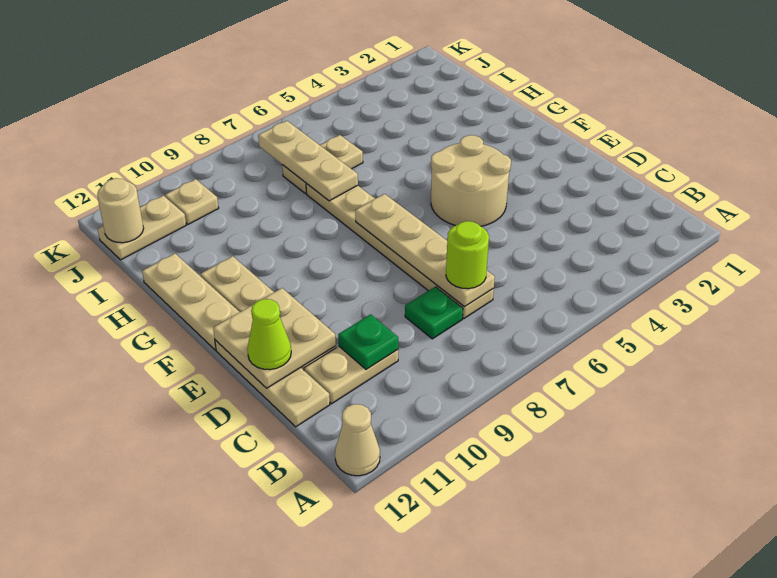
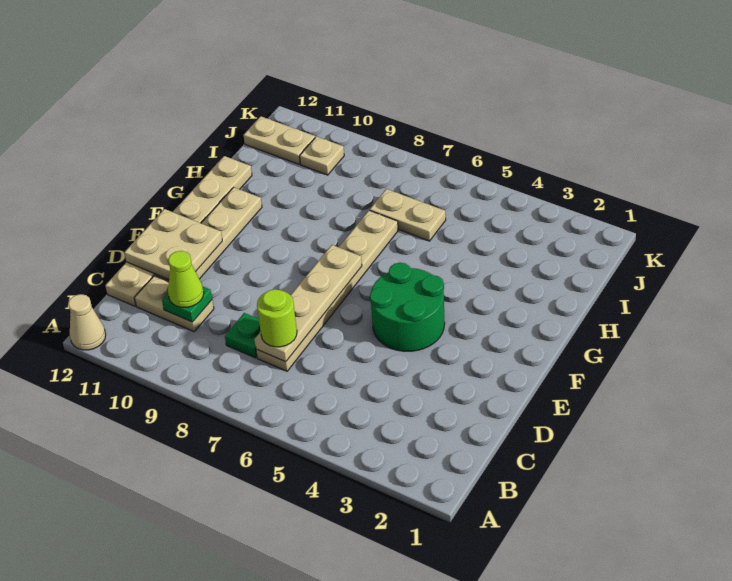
lime cone D12 level 3 -> lime cone C10 level 3
tan round brick E4:F5 level 1 -> green round brick E4:F5 level 1
tan plate H7:J7 level 2 -> none
tan round brick J12 level 2 -> none

